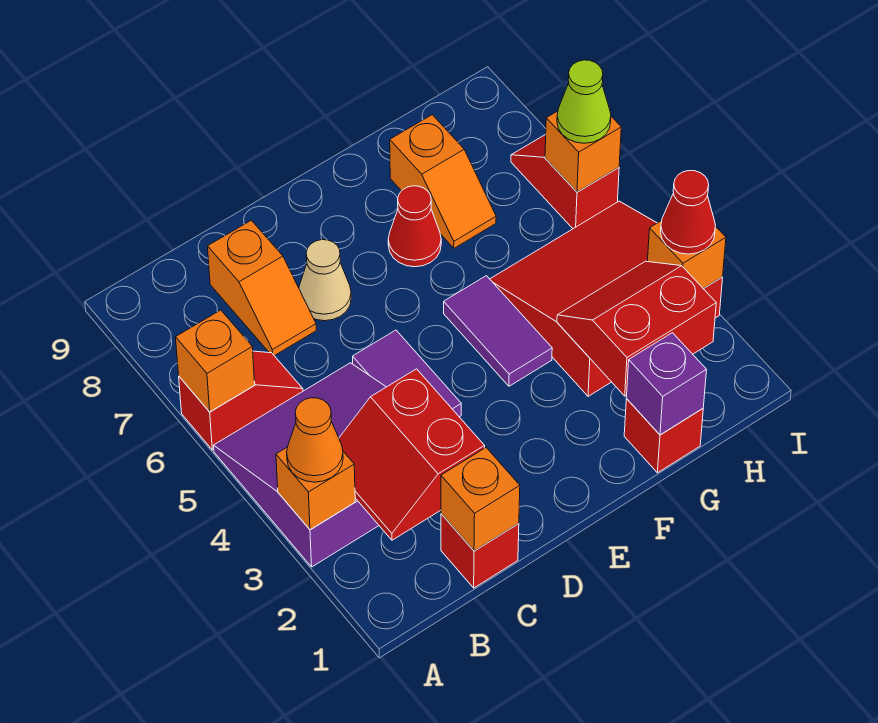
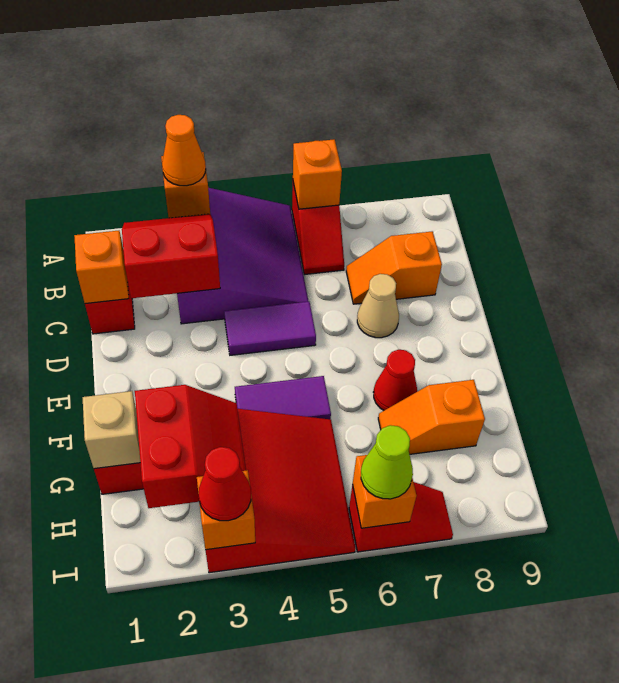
purple brick G1 level 2 -> tan brick G1 level 2

